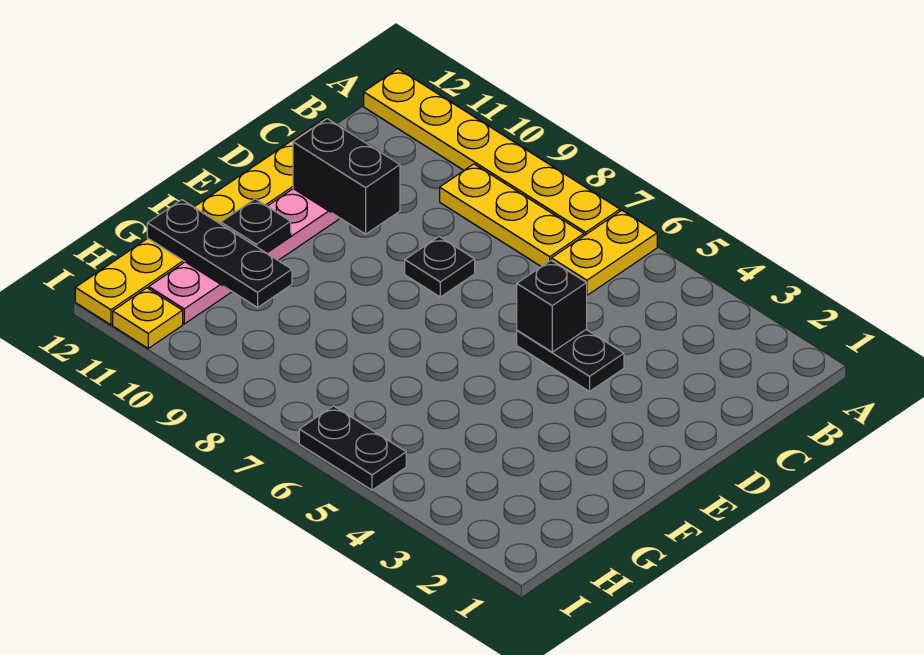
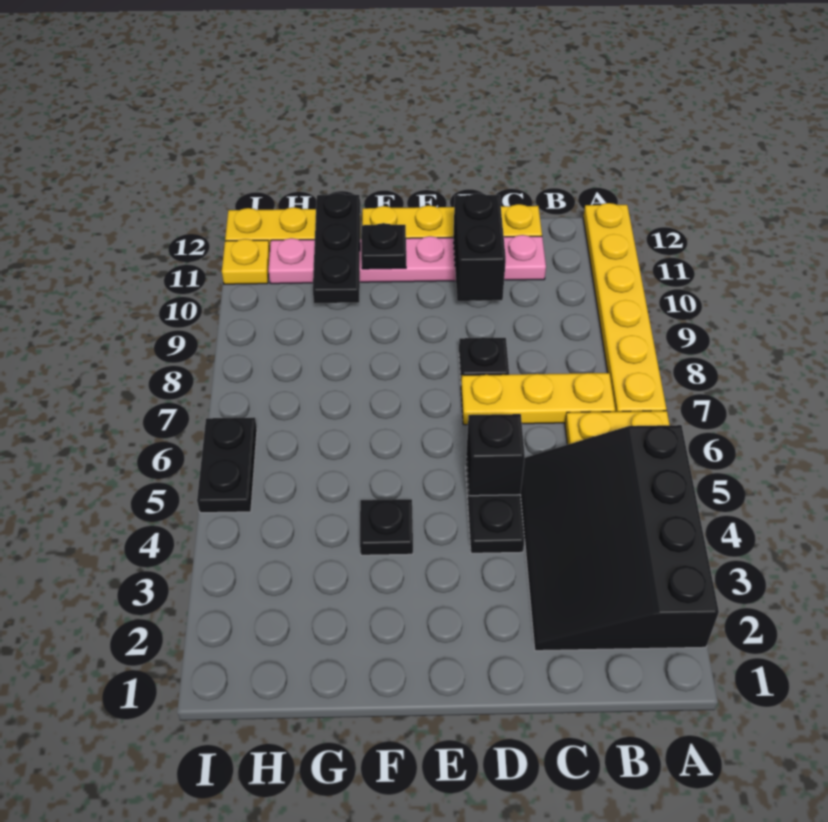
none -> black slope A2:C5 level 1 top A
yellow plate B7:B9 level 1 -> yellow plate B7:D7 level 1
none -> black plate F4 level 1

